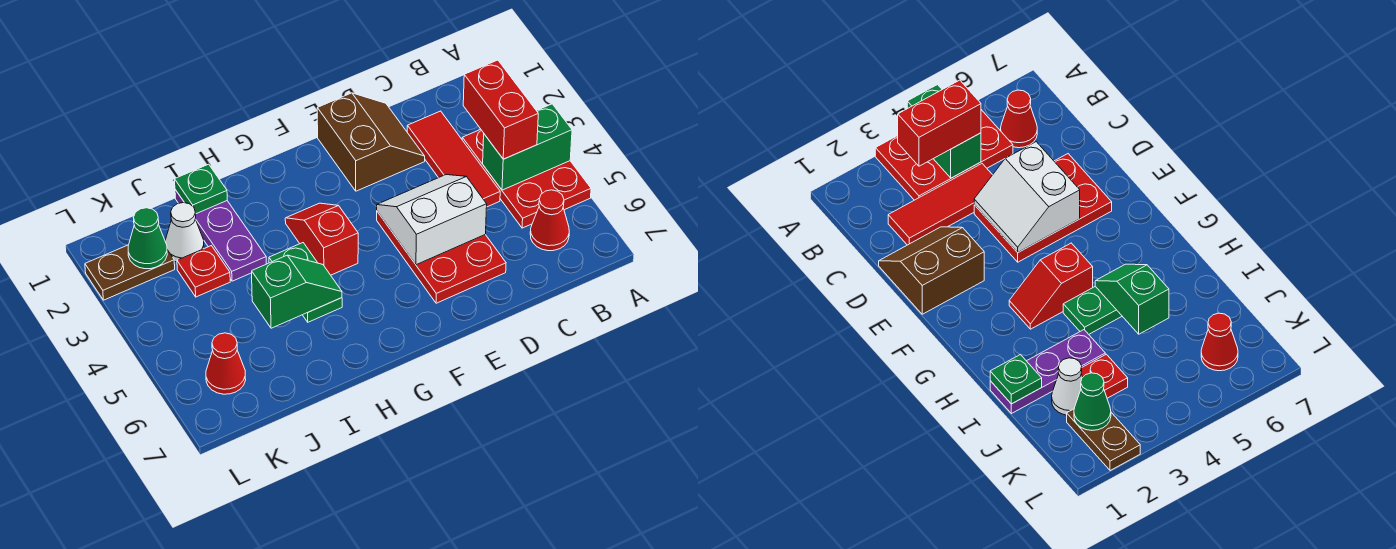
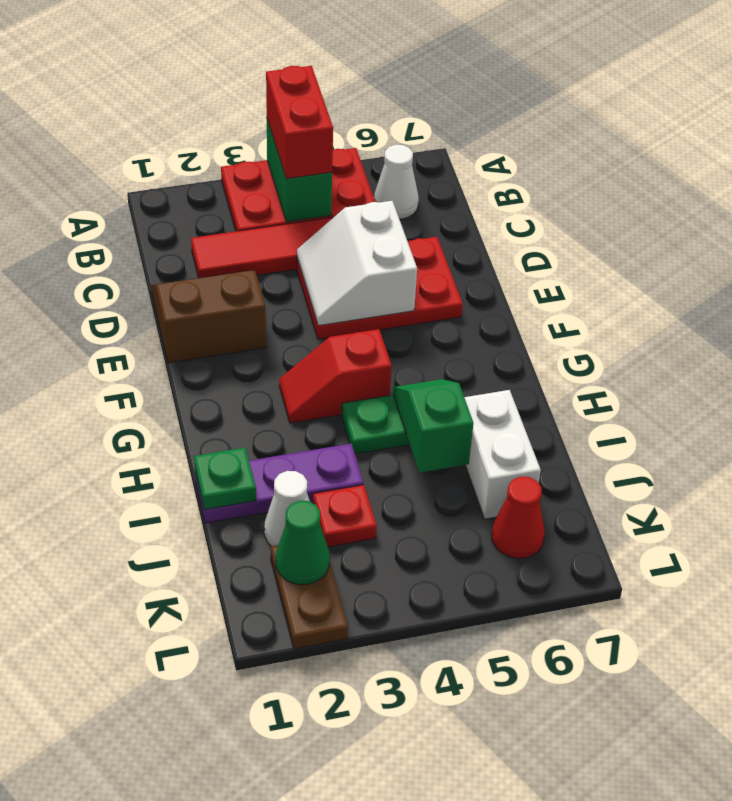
red brick B3:B4 level 3 -> red brick A4:B4 level 3
red cone B6 level 1 -> white cone B6 level 1
none -> white brick I6:J6 level 1

